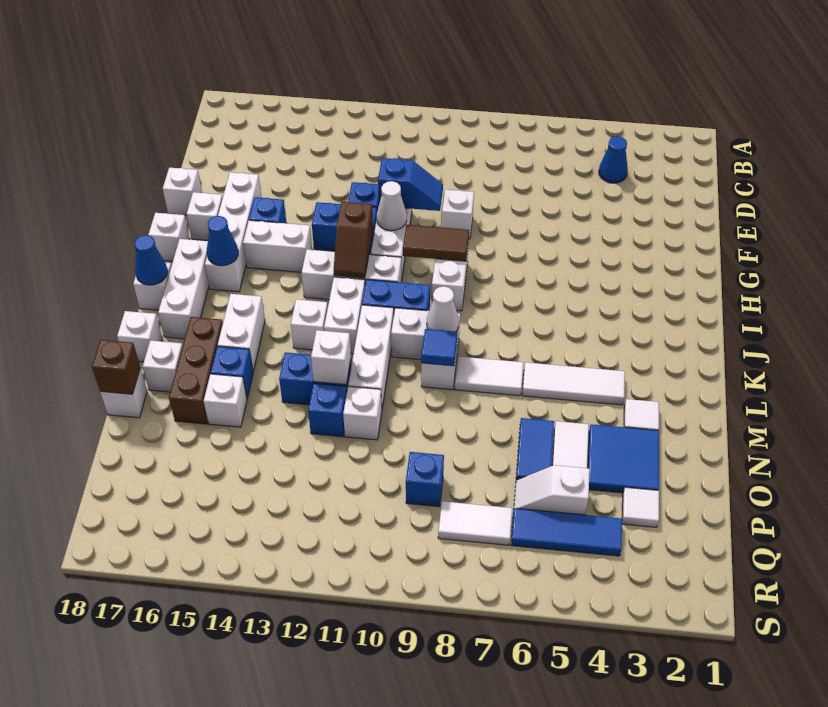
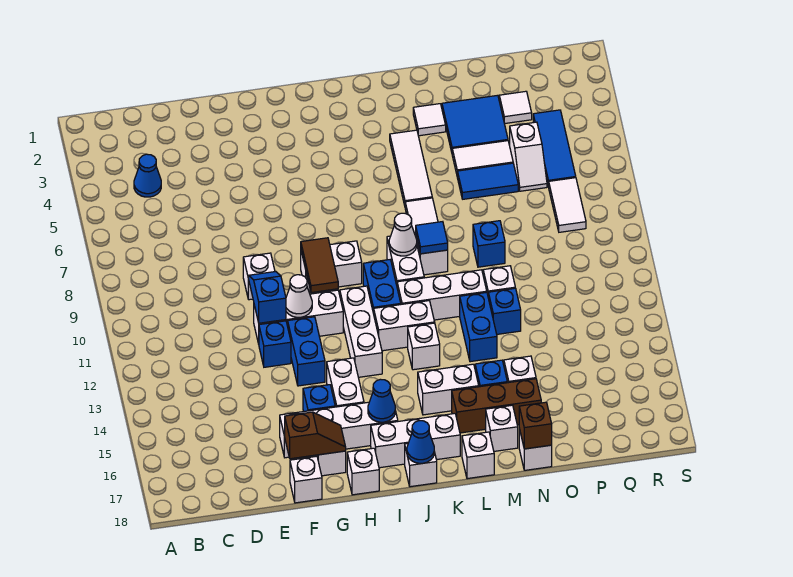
brown slope H12:I12 level 2 top H -> brown slope F17:G17 level 2 top F
white brick M12 level 2 -> none
blue brick P9 level 1 -> blue brick N9 level 1

